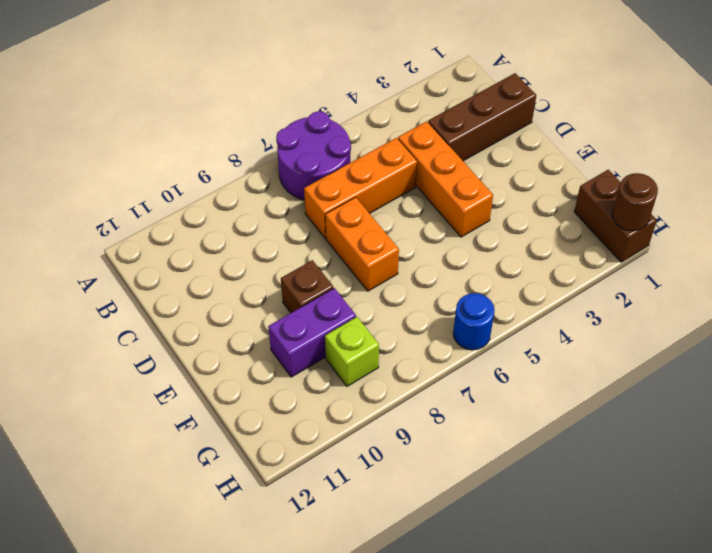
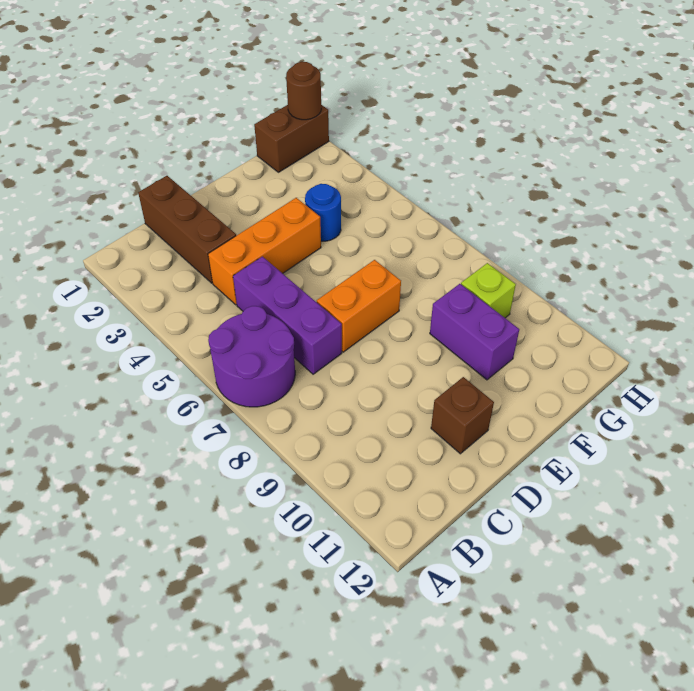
orange brick C5:C7 level 1 -> purple brick C5:C7 level 1
brown brick E9 level 1 -> brown brick D11 level 1
blue round brick H6 level 1 -> blue round brick F4 level 1

